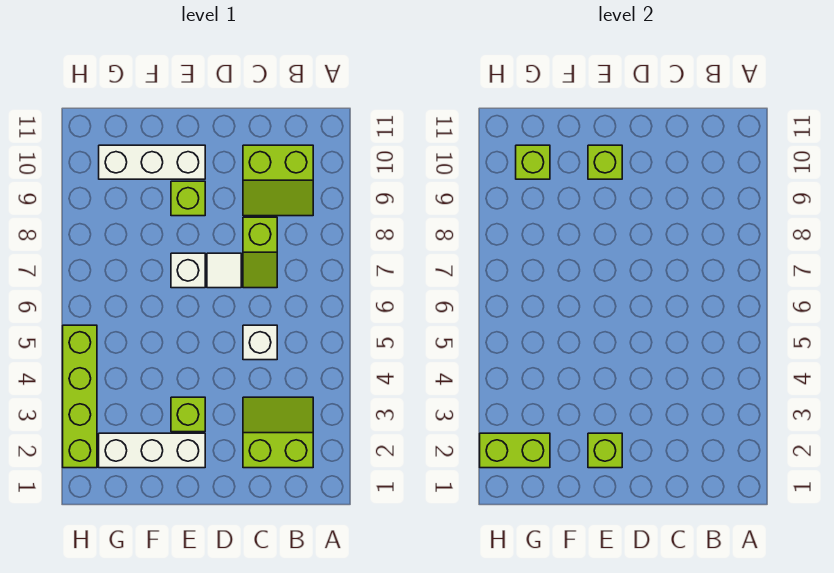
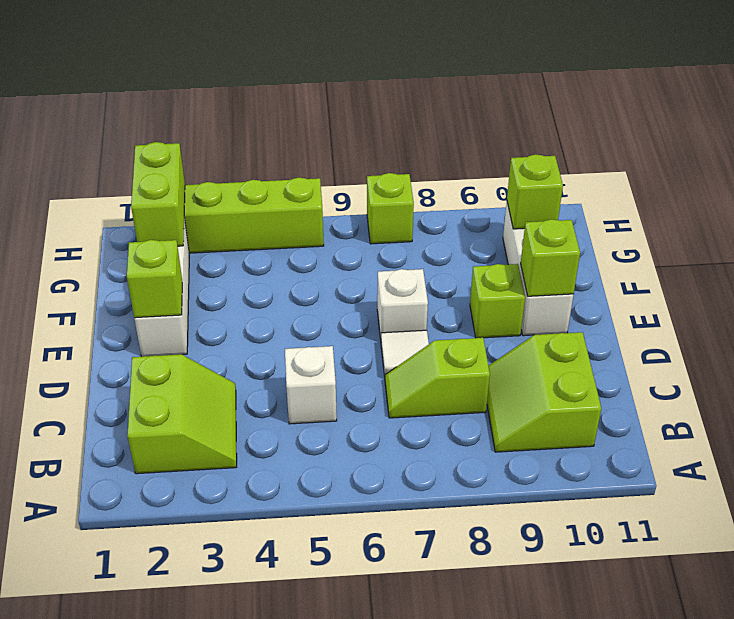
lime brick E3 level 1 -> lime brick H7 level 1

